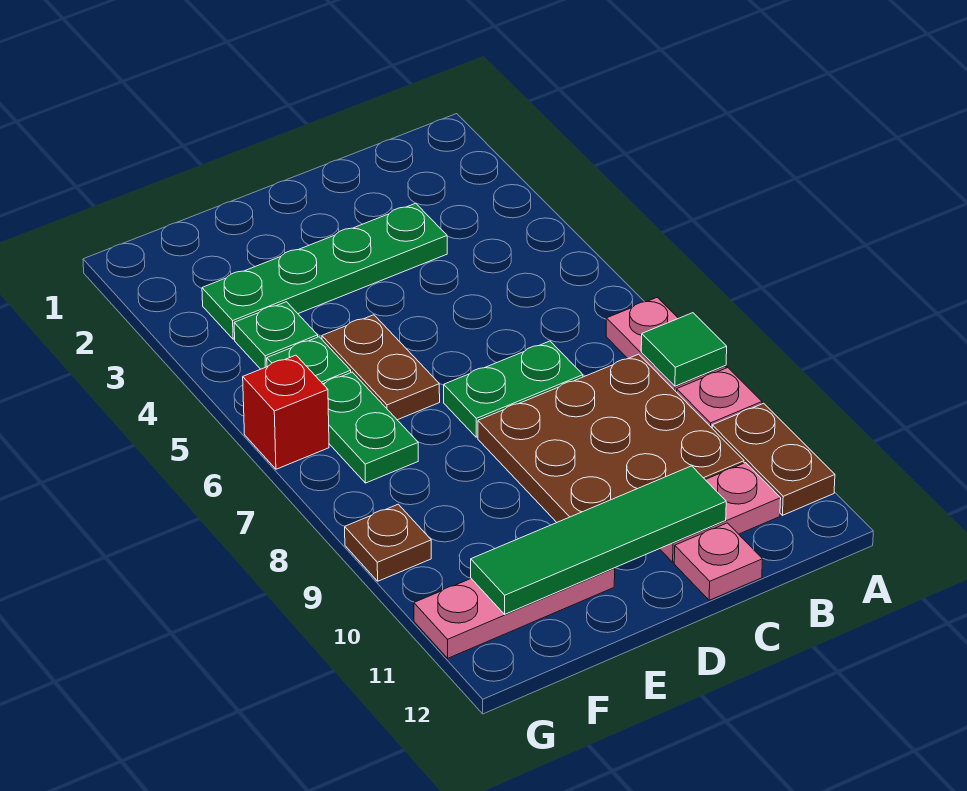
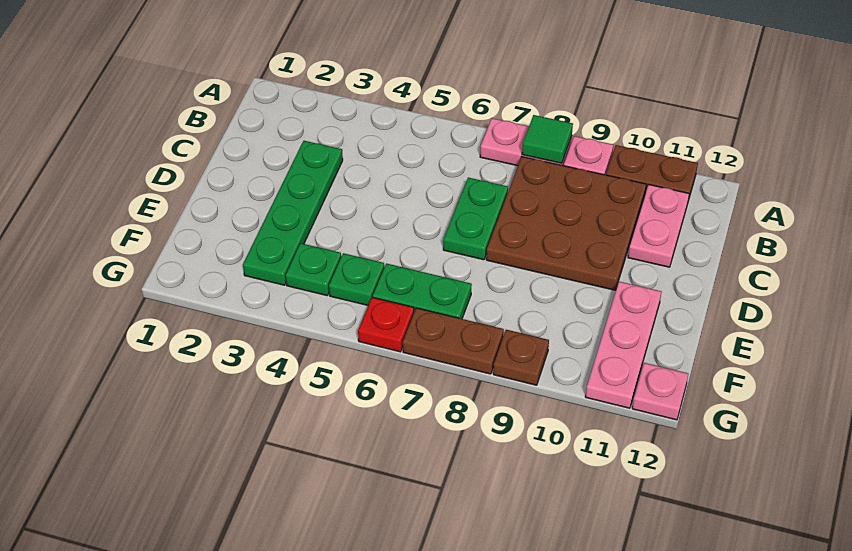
green tile C11:F11 level 2 -> none
pink plate C12 level 1 -> pink plate G12 level 1
brown plate E5:E6 level 1 -> brown plate G7:G8 level 1
red brick G6 level 1 -> red plate G6 level 1

